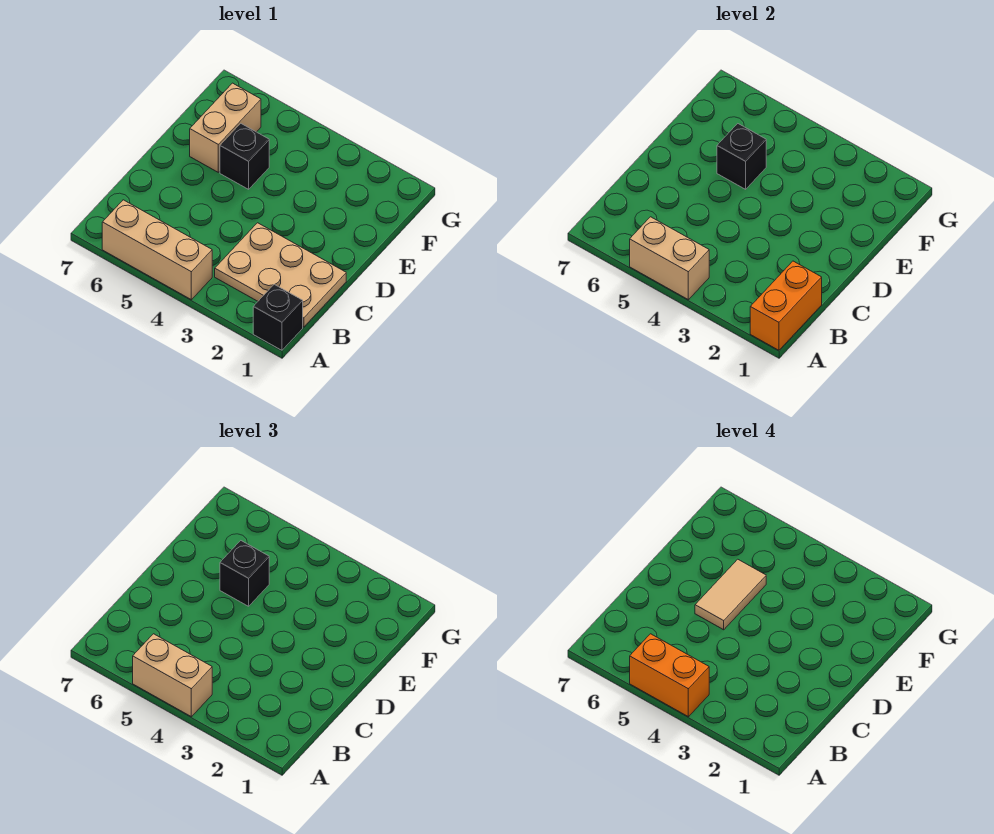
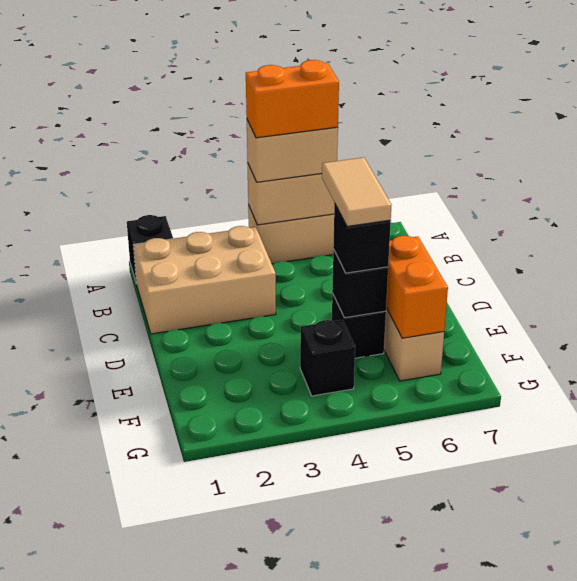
orange brick A1:B1 level 2 -> orange brick E6:F6 level 2
tan plate B1:C3 level 1 -> tan brick B1:C3 level 1
none -> black brick F4 level 1

